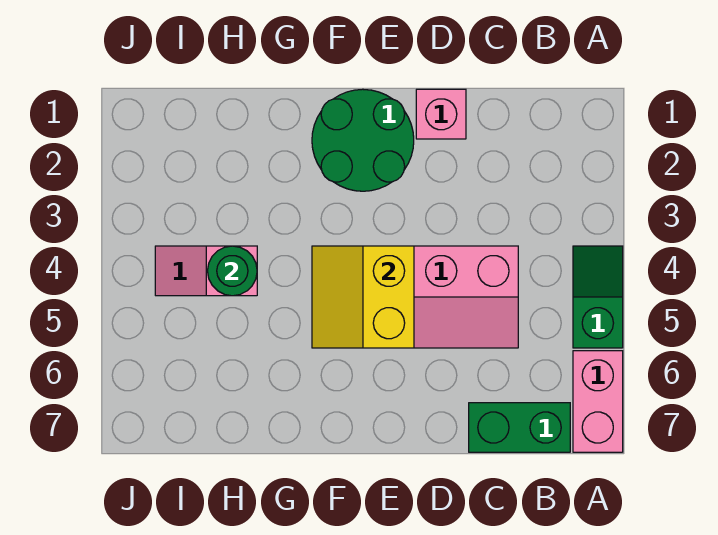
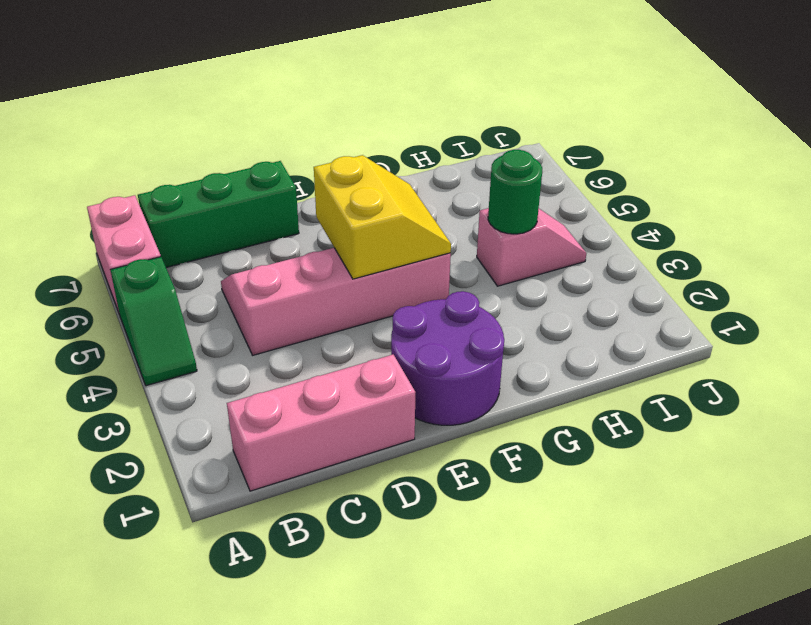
green brick B7:C7 level 1 -> green brick B7:D7 level 1
pink brick D1 level 1 -> pink brick B1:D1 level 1
green round brick E1:F2 level 1 -> purple round brick E1:F2 level 1

